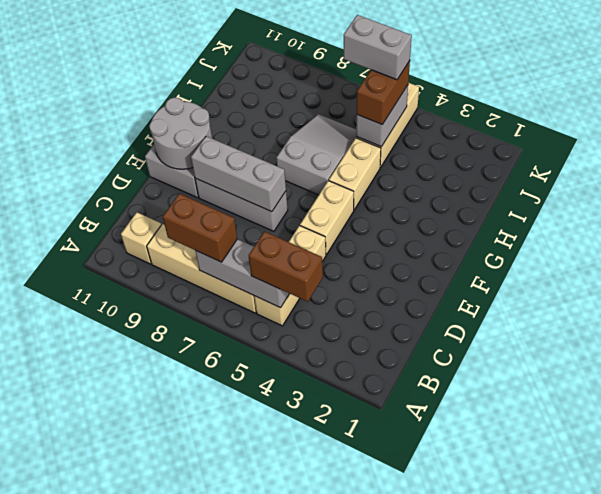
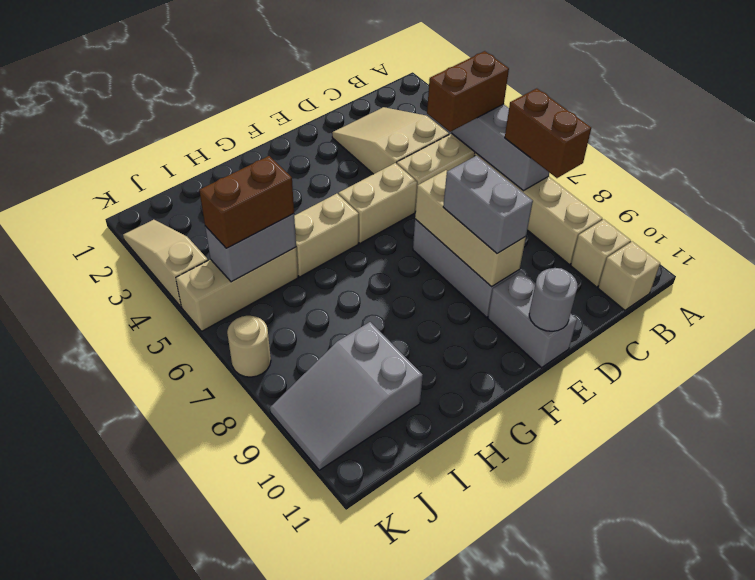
brown brick B4:B5 level 3 -> brown brick B5:C5 level 3
none -> tan brick B11 level 1
none -> tan slope C2:D4 level 1 top 4
grey brick E7:E9 level 2 -> tan brick E7:E9 level 2
grey round brick E10:F11 level 2 -> grey round brick E11 level 2
grey slope G6:I7 level 1 top G -> grey slope I9:K10 level 1 top I
grey brick J5:J6 level 4 -> grey brick E8:E9 level 3
none -> tan slope K2:K4 level 1 top 4
none -> tan round brick K7 level 1

